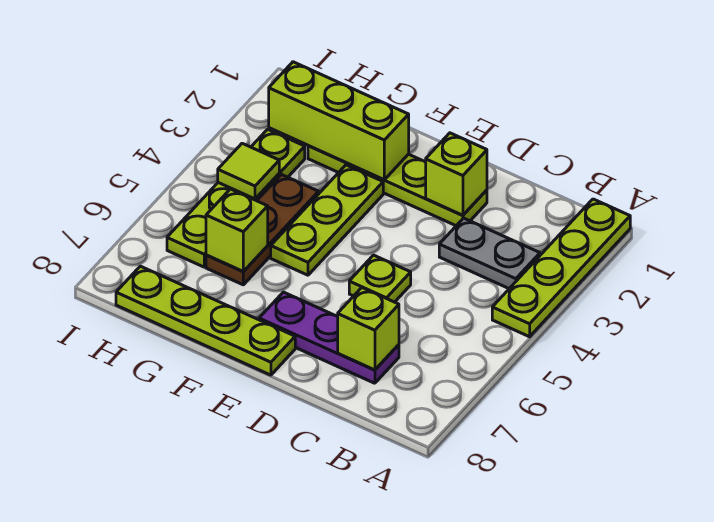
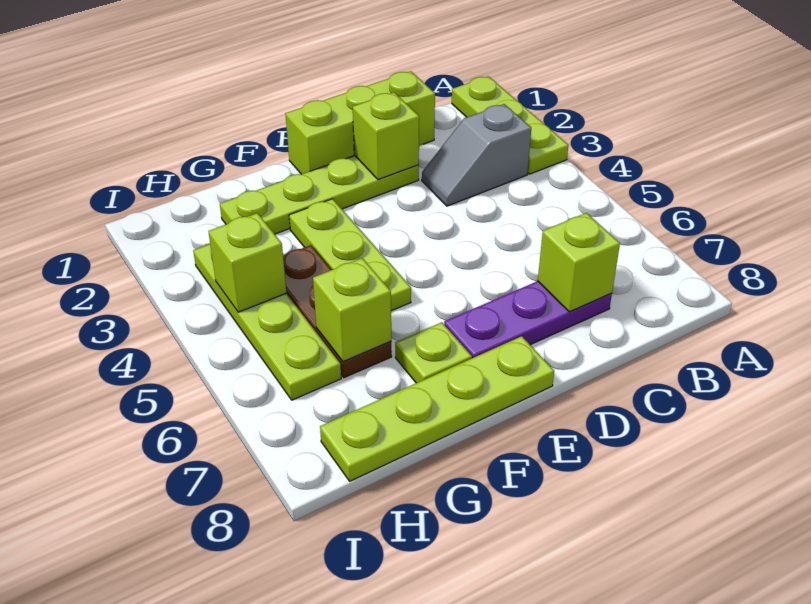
lime plate A1:A4 level 1 -> lime plate A1:A3 level 1
grey plate B3:C3 level 1 -> grey slope B3:C3 level 1 top B
lime plate D5 level 1 -> lime plate F7 level 1
lime brick F2:H2 level 2 -> lime brick C1:E1 level 1
lime tile H4 level 2 -> lime brick H4 level 2

